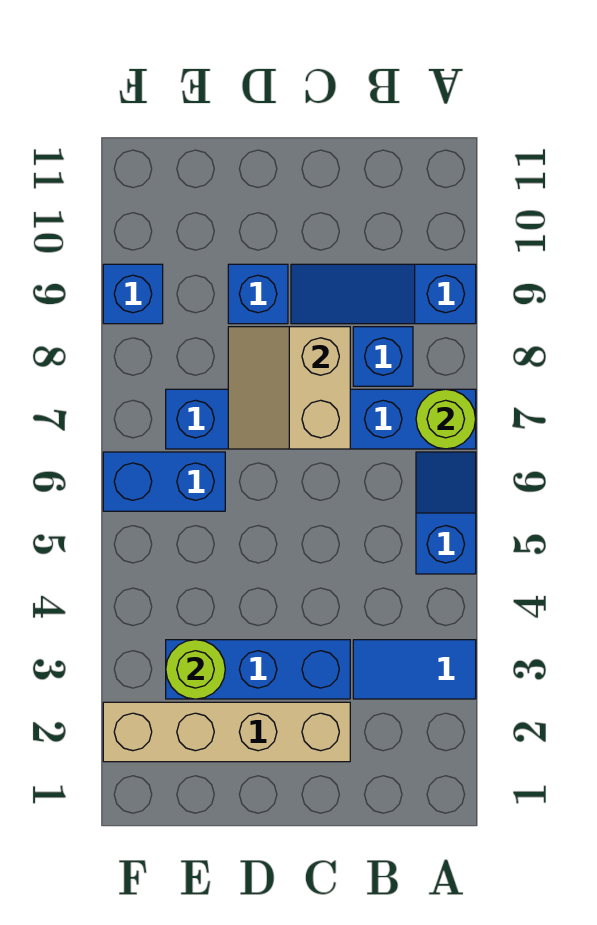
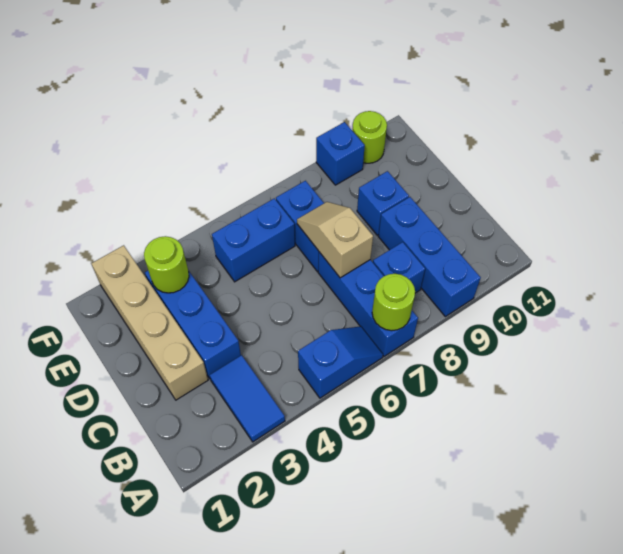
blue slope A9:C9 level 1 top A -> blue brick A9:C9 level 1
tan slope C7:D8 level 2 top C -> tan slope C7:D7 level 2 top C
blue brick E6:F6 level 1 -> blue brick E5:E6 level 1
none -> lime round brick F10 level 1

